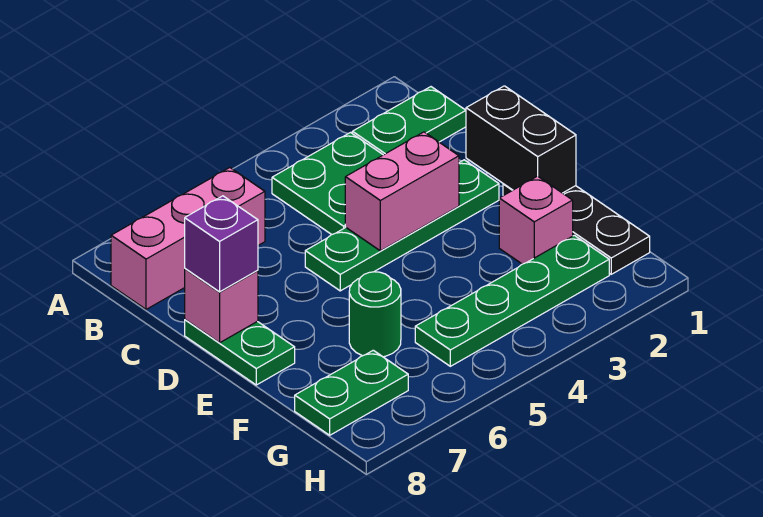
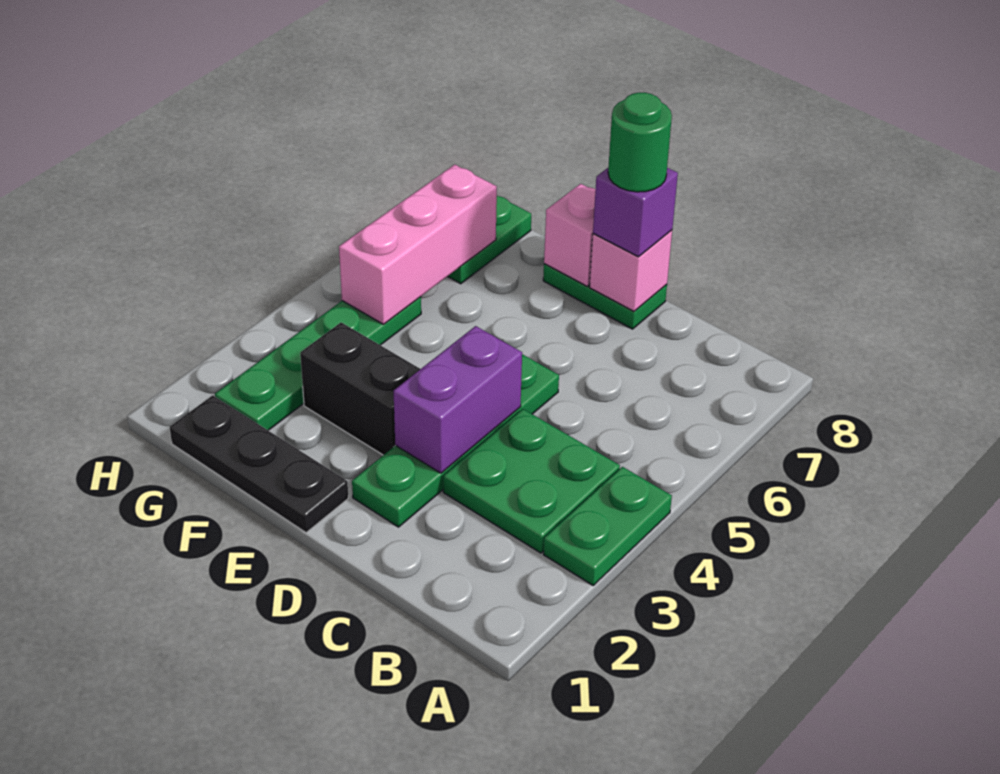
green plate B1:B2 level 1 -> green plate A3:A4 level 1
pink brick B6:B8 level 1 -> pink brick G5:G7 level 2
black brick D1:E1 level 2 -> black brick E3:F3 level 1
pink brick D3:D4 level 2 -> purple brick D3:D4 level 2
pink brick F2 level 1 -> pink brick E8 level 2
green round brick F6 level 1 -> green round brick D8 level 4

